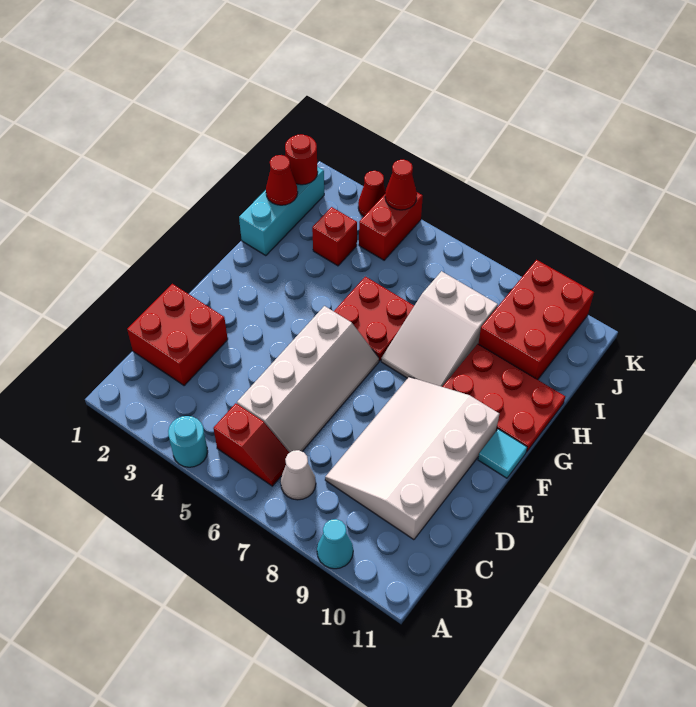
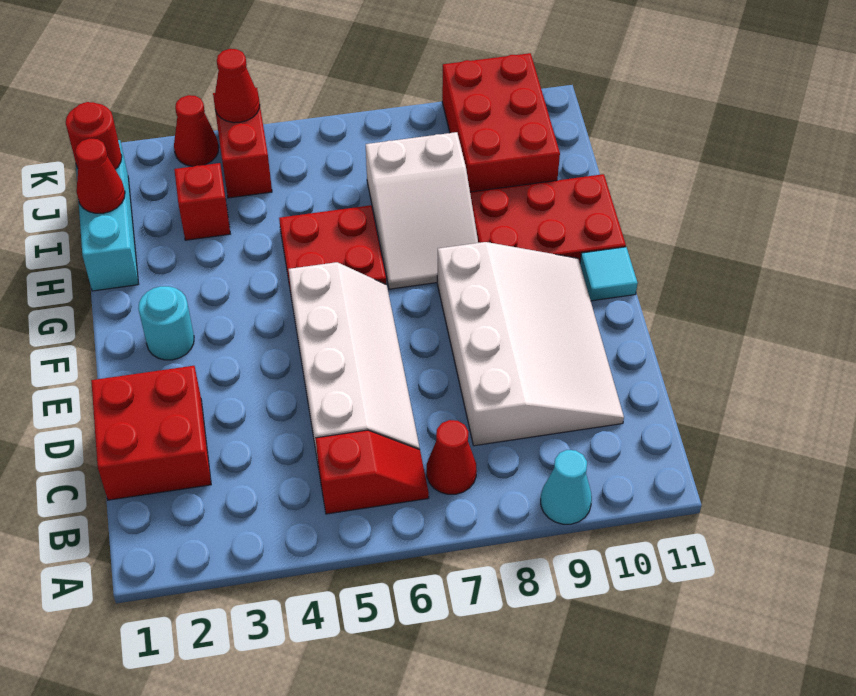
cyan round brick A4 level 1 -> cyan round brick F2 level 1
white cone B7 level 1 -> red cone B7 level 1
white slope C8:F10 level 1 top 10 -> white slope C8:F10 level 1 top 8

